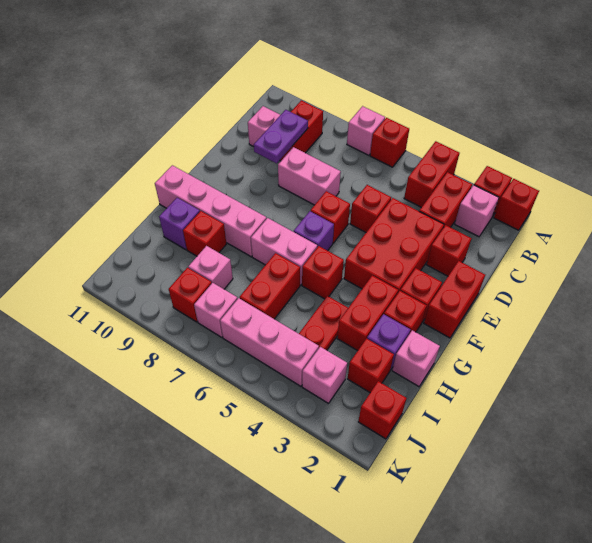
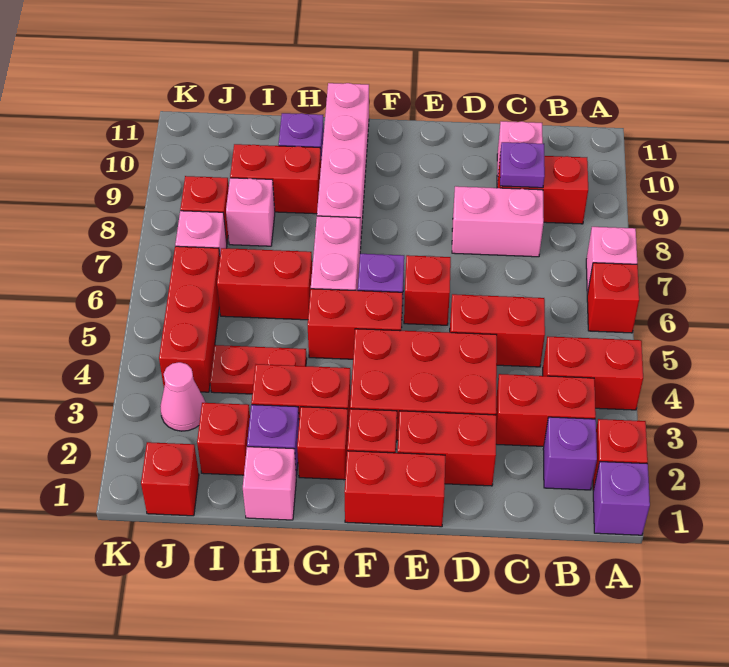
red brick A1 level 1 -> purple brick A1 level 1
pink brick B2 level 1 -> purple brick B2 level 1
purple plate C9:D9 level 2 -> purple plate C9 level 2
red brick D2 level 1 -> red brick D2:E2 level 1
red brick D5 level 1 -> red brick C5:D5 level 1
pink brick D7:D8 level 1 -> pink brick C8:D8 level 1
red brick G5 level 1 -> red brick F5:G5 level 1
red brick H9 level 1 -> red brick H9:I9 level 1
pink brick J3 level 1 -> pink cone J3 level 1
pink brick J4:J6 level 1 -> red brick J4:J6 level 1

